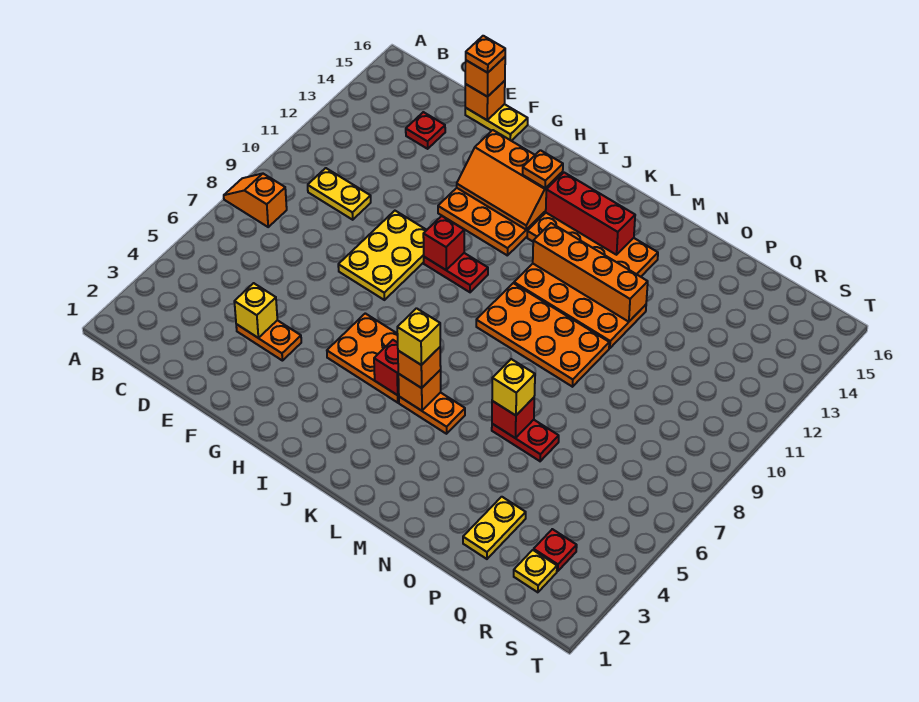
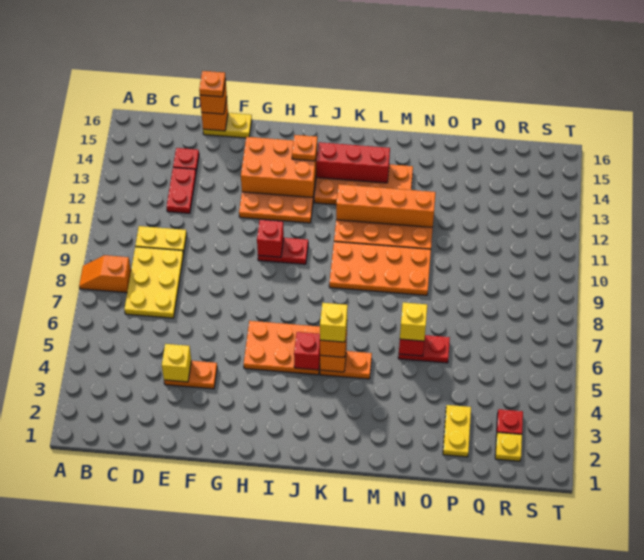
none -> red plate D12:D13 level 1
yellow plate F8:G10 level 1 -> yellow plate C7:D9 level 1
orange slope G13:I14 level 2 top 14 -> orange brick G13:I14 level 2

